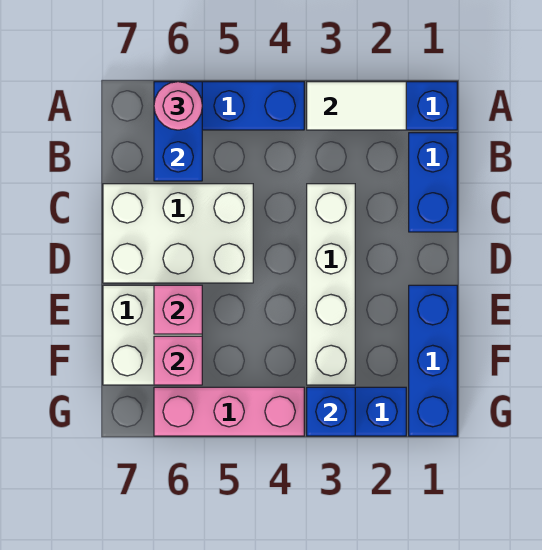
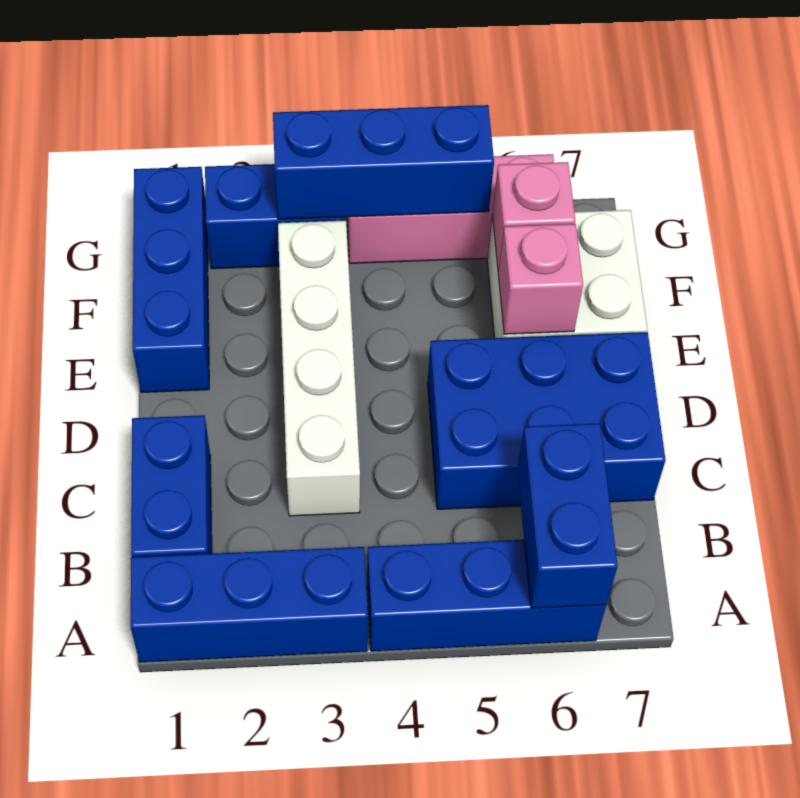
white tile A2:A3 level 2 -> none
pink round brick A6 level 3 -> none
white brick C5:D7 level 1 -> blue brick C5:D7 level 1
blue brick G3 level 2 -> blue brick G3:G5 level 2

